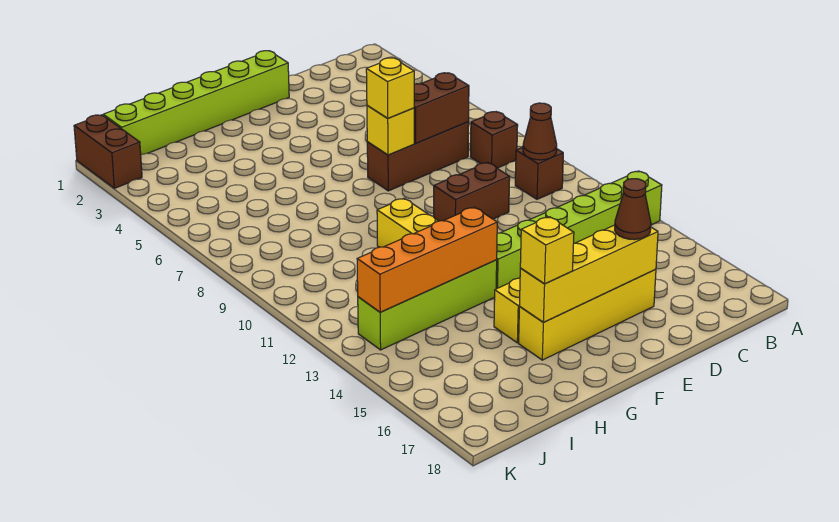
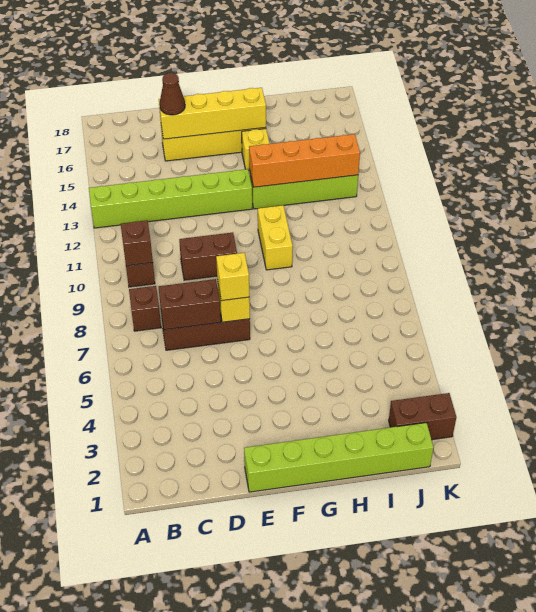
brown cone B10 level 2 -> brown brick B10 level 2
yellow brick G16 level 3 -> none
brown brick K1:K2 level 1 -> brown brick J2:K2 level 1

